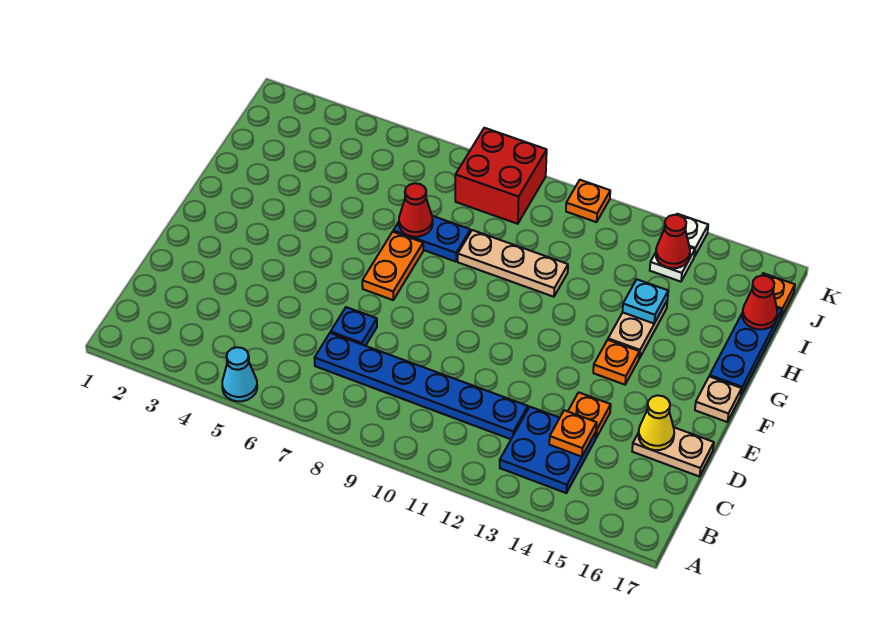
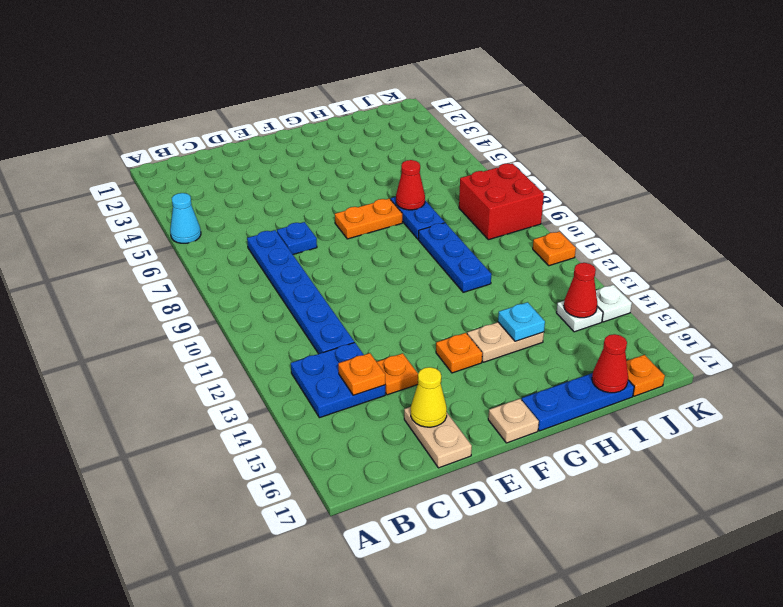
tan plate H9:H11 level 1 -> blue plate H9:H11 level 1

